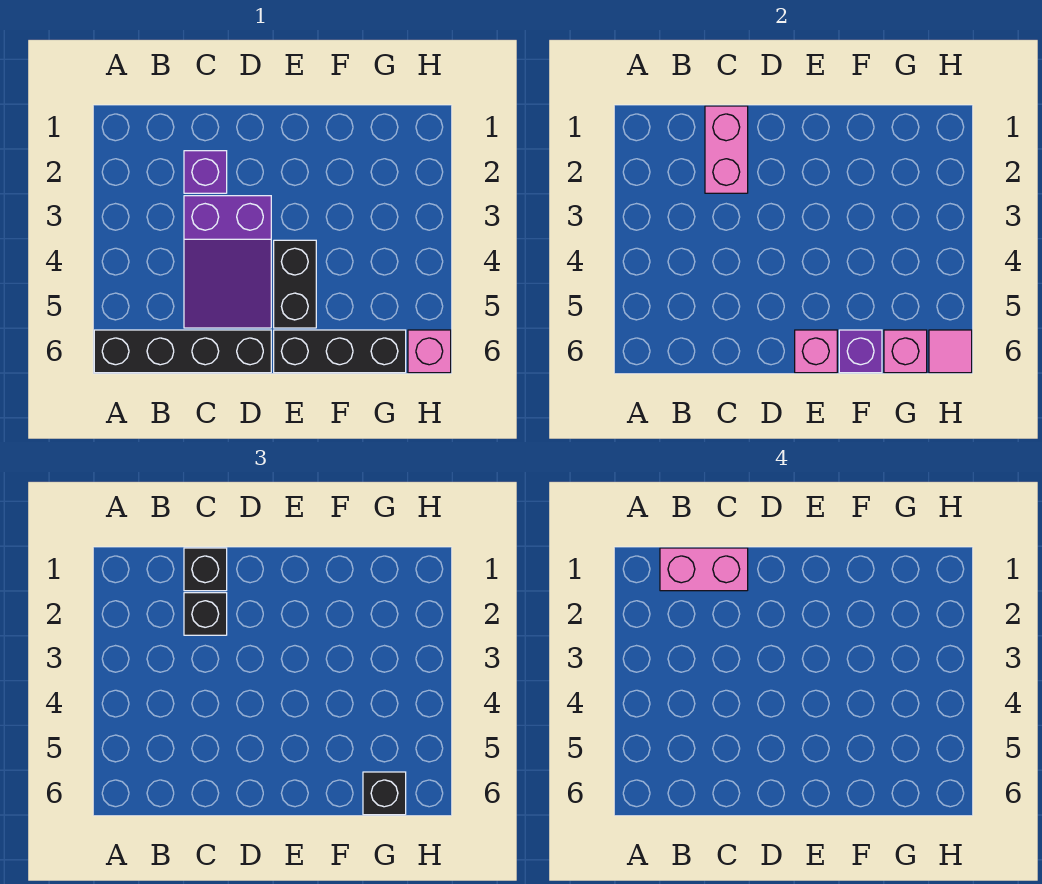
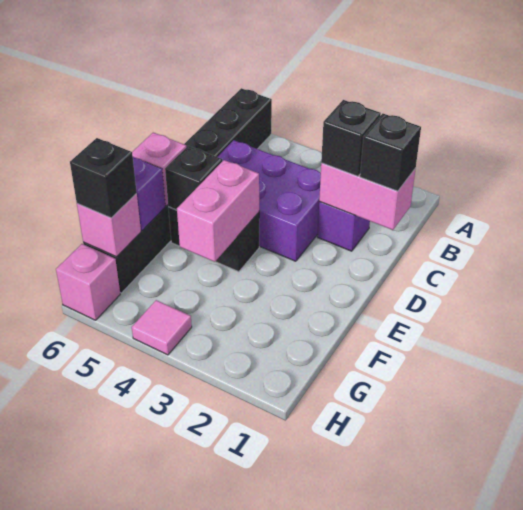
pink brick B1:C1 level 4 -> pink brick E4:F4 level 2
purple slope C3:D5 level 1 top 3 -> purple brick C3:D5 level 1
none -> black brick E5 level 2
pink tile H6 level 2 -> pink tile H4 level 1

